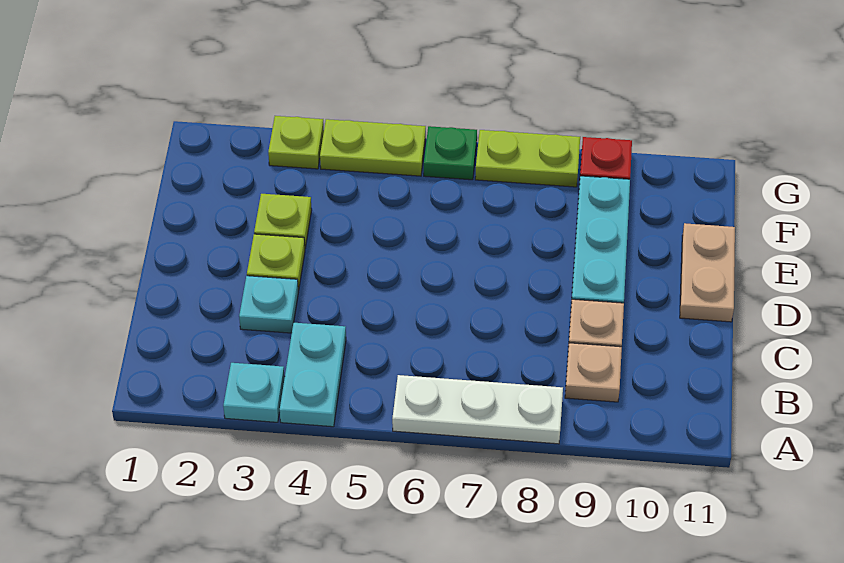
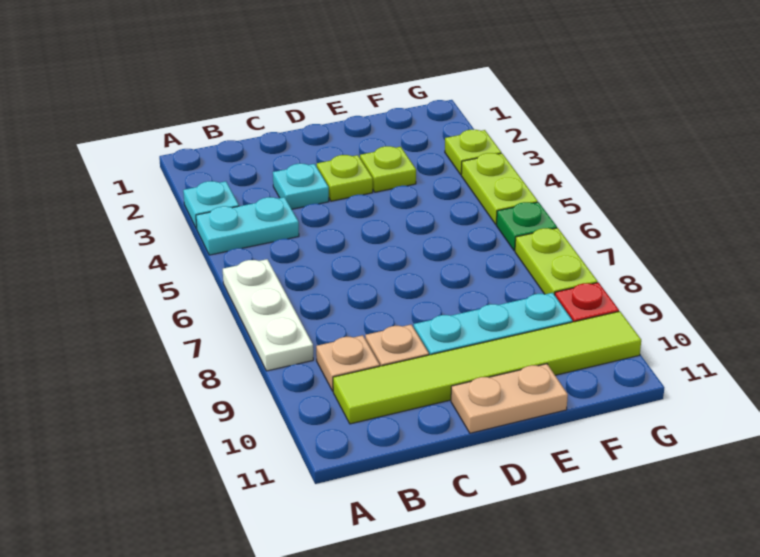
none -> lime tile B10:G10 level 1

